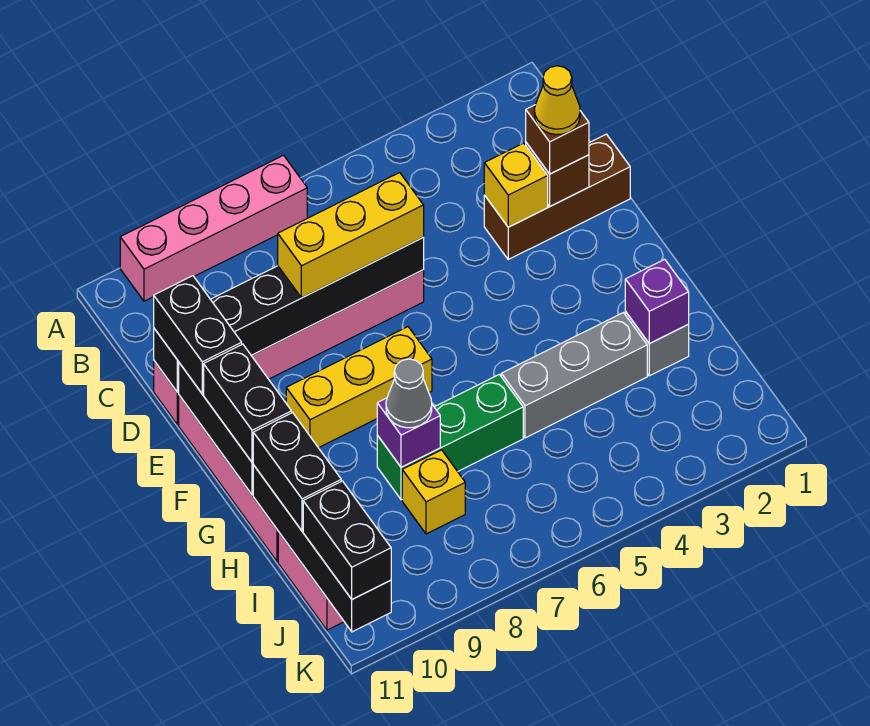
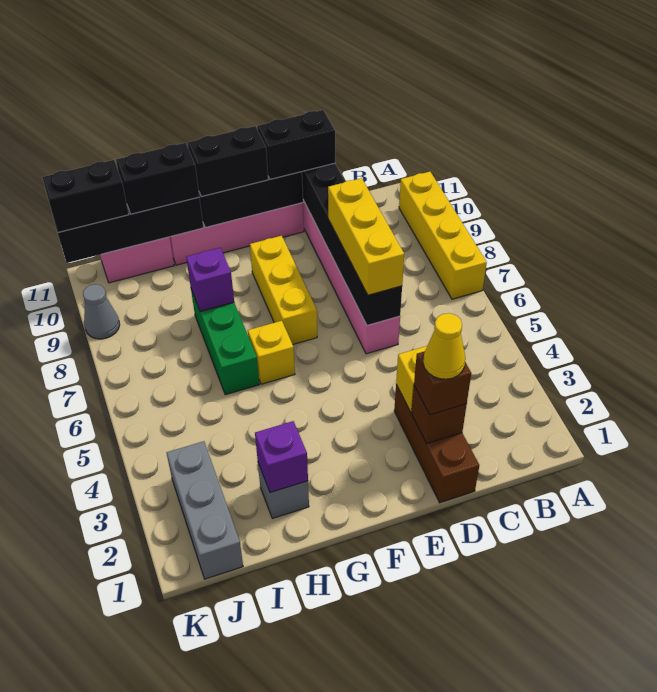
pink brick A7:A10 level 1 -> yellow brick A7:A10 level 1
grey brick H3:H5 level 1 -> grey brick J1:J3 level 1
grey cone H8 level 3 -> grey cone K9 level 1
yellow brick I8 level 1 -> yellow brick G6 level 1

